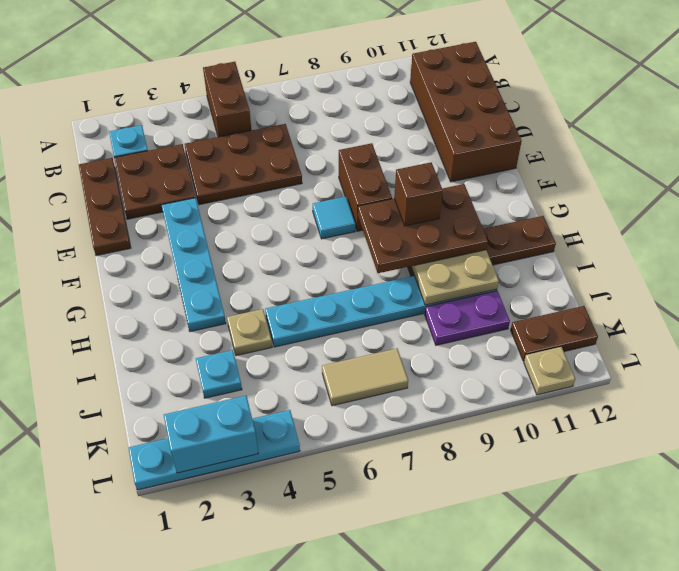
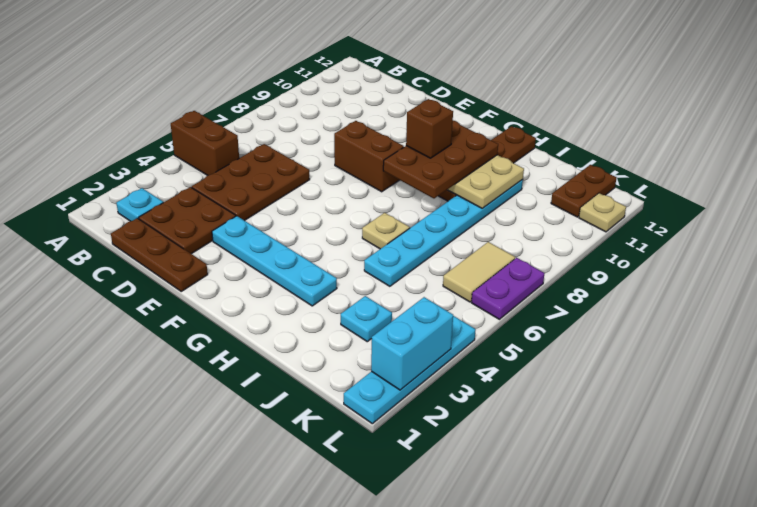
brown brick B11:E12 level 1 -> none
cyan tile F7 level 1 -> none
tan plate I4 level 1 -> tan plate H6 level 1
purple plate J9:J10 level 1 -> purple plate L6:L7 level 1

